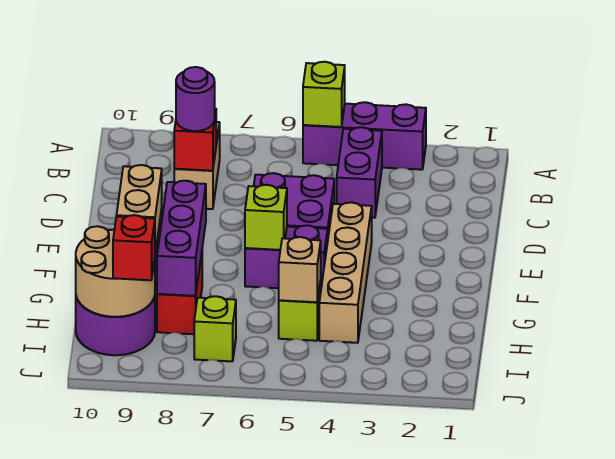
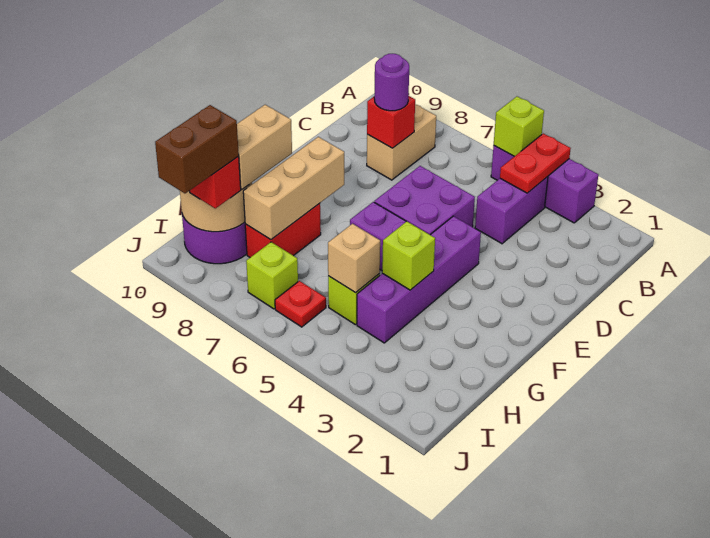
none -> red plate A4:B4 level 2
tan brick E4:H4 level 1 -> purple brick E4:H4 level 1
lime brick F6 level 2 -> lime brick G4 level 2
purple brick F8:H8 level 2 -> tan brick F8:H8 level 2
none -> red plate I6 level 1
none -> brown brick I9:J9 level 4

